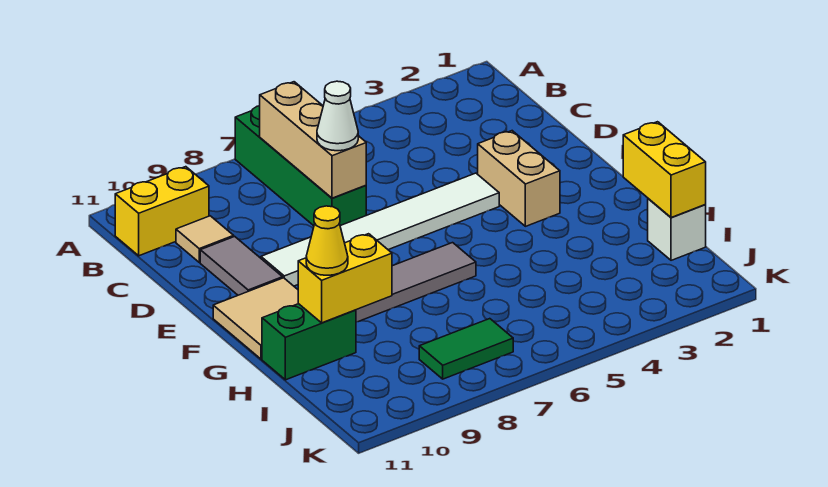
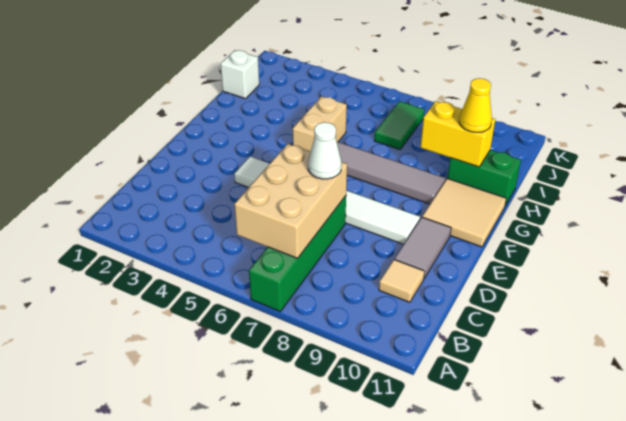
tan brick B7:D7 level 2 -> tan brick B6:D7 level 2
yellow brick B10:B11 level 1 -> none
tan brick E3:F3 level 1 -> tan brick G5:H5 level 1
yellow brick H1:I1 level 2 -> none
green tile J7:J8 level 1 -> green tile I7:J7 level 1

